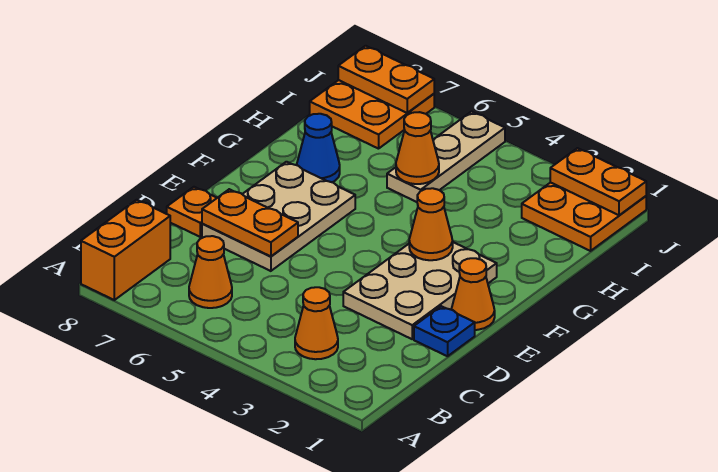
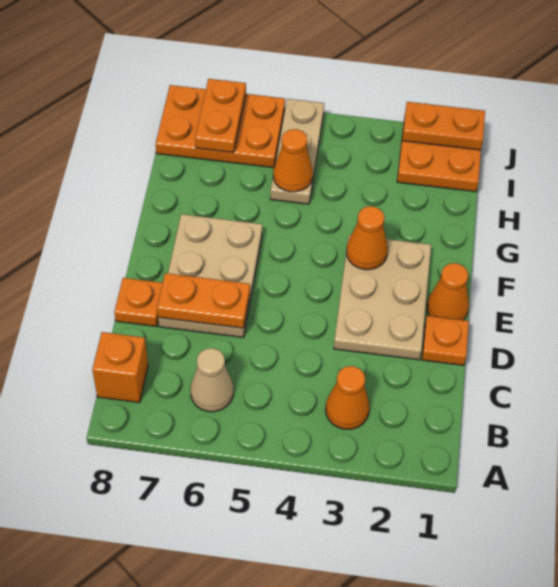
orange brick A8:B8 level 1 -> orange brick B8 level 1
orange cone B6 level 1 -> tan cone B6 level 1
blue plate D1 level 1 -> orange plate D1 level 1
blue cone G7 level 1 -> none
orange plate I7:J8 level 1 -> orange plate I6:J8 level 1
orange plate J7:J8 level 2 -> orange plate I7:J7 level 2

